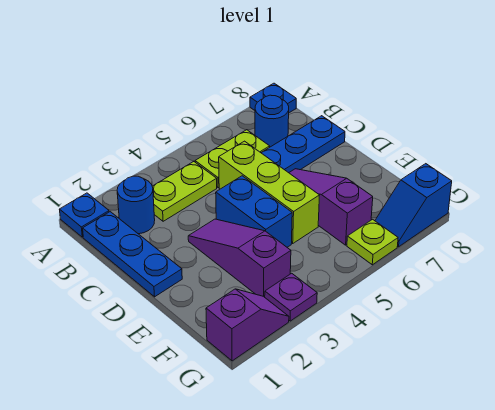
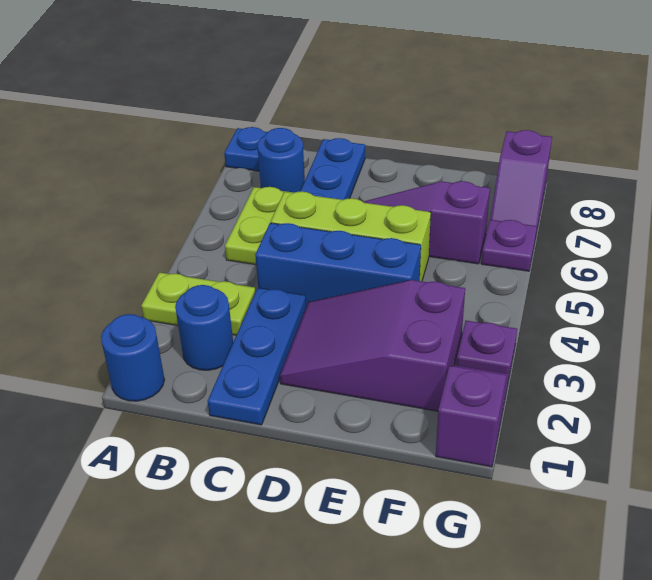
blue plate A1 level 1 -> blue round brick A1 level 1
blue plate B1:D1 level 1 -> blue plate C1:C3 level 1
lime plate B3:B4 level 1 -> lime plate A3:B3 level 1
purple slope D3:F3 level 1 top F -> purple slope D2:F3 level 1 top F
blue brick D4:E4 level 1 -> blue brick C4:E4 level 1
lime plate G6 level 1 -> purple plate G6 level 1
blue slope G7:G8 level 1 top 8 -> purple slope G7:G8 level 1 top 8

